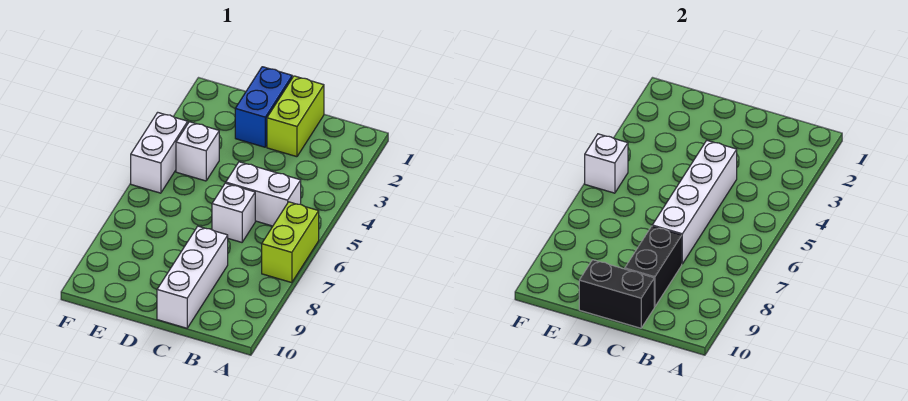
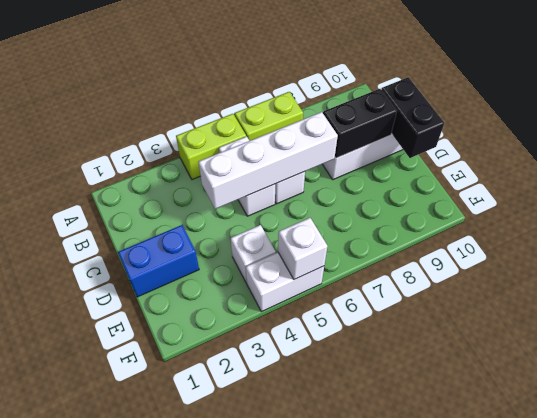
lime brick C1:C2 level 1 -> lime brick A4:A5 level 1

